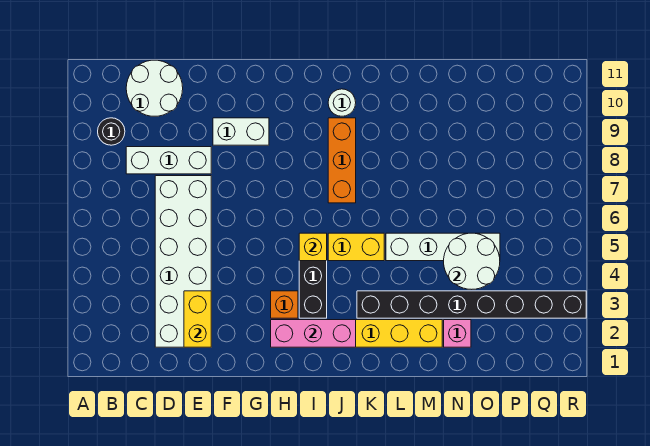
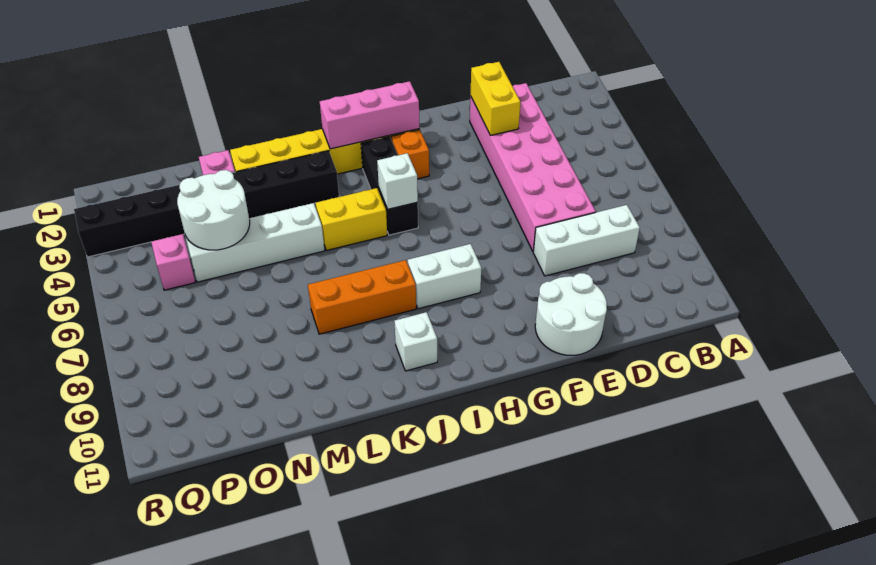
black round brick B9 level 1 -> none
white round brick C10:D11 level 1 -> white round brick E10:F11 level 1
white brick D2:E7 level 1 -> pink brick D2:E7 level 1
white brick F9:G9 level 1 -> white brick H8:I8 level 1
yellow brick I5 level 2 -> white brick I5 level 2
orange brick J7:J9 level 1 -> orange brick J8:L8 level 1
white round brick J10 level 1 -> white brick J10 level 1
none -> pink brick P5 level 1

